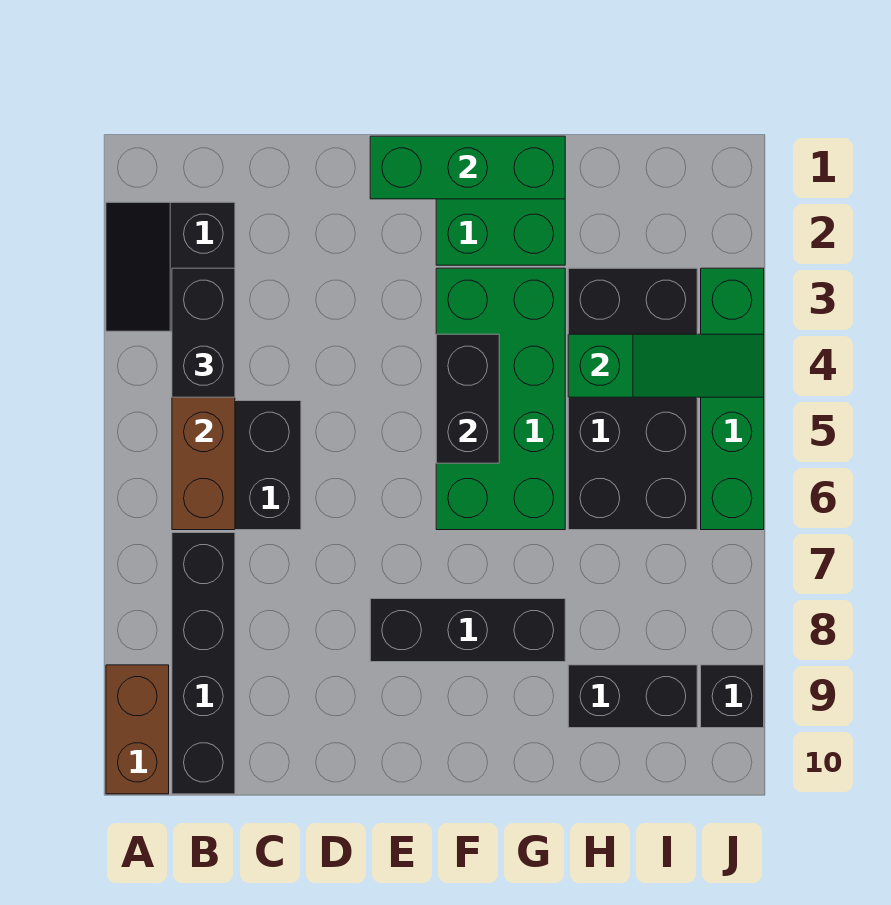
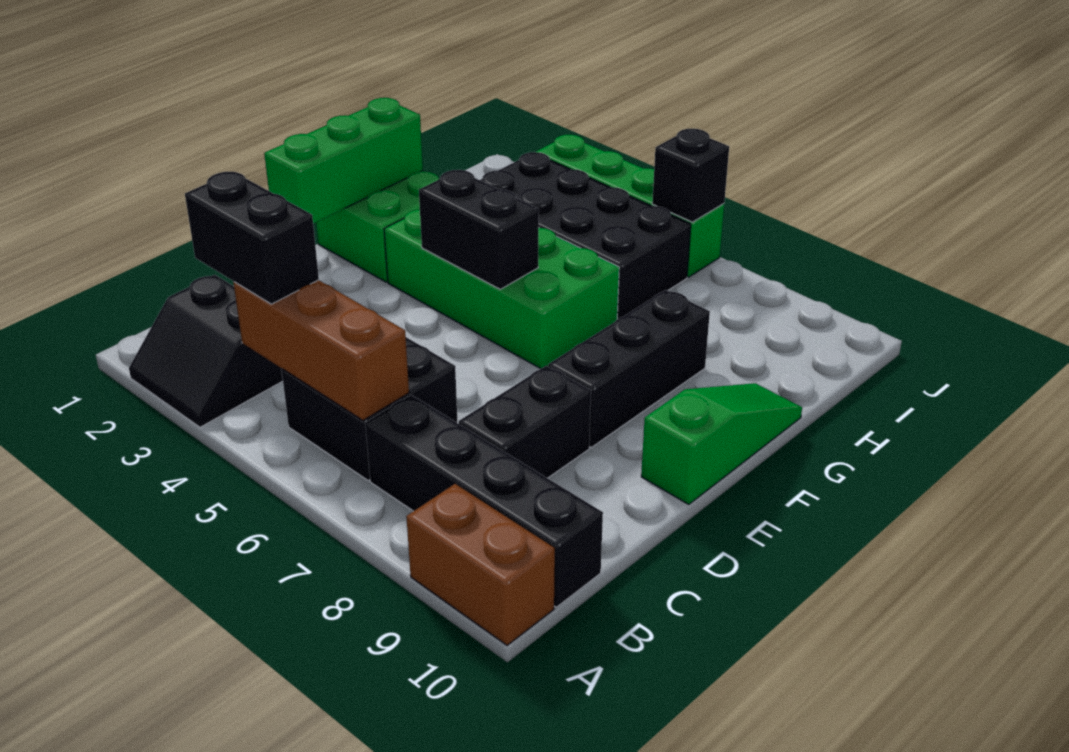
green slope H4:J4 level 2 top H -> green slope E10:G10 level 1 top E
black brick H9:I9 level 1 -> black brick C8:D8 level 1
black brick J9 level 1 -> black brick J6 level 2

